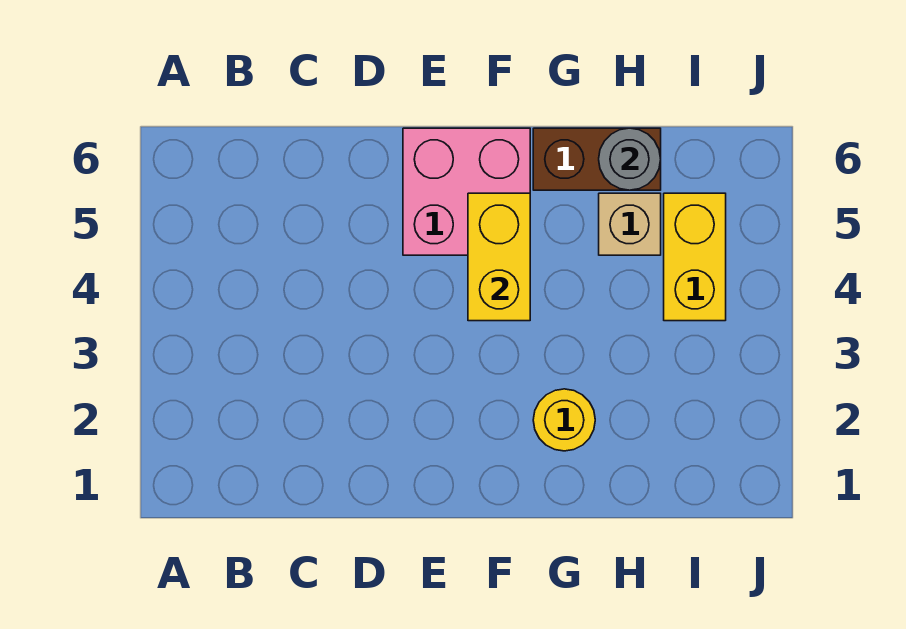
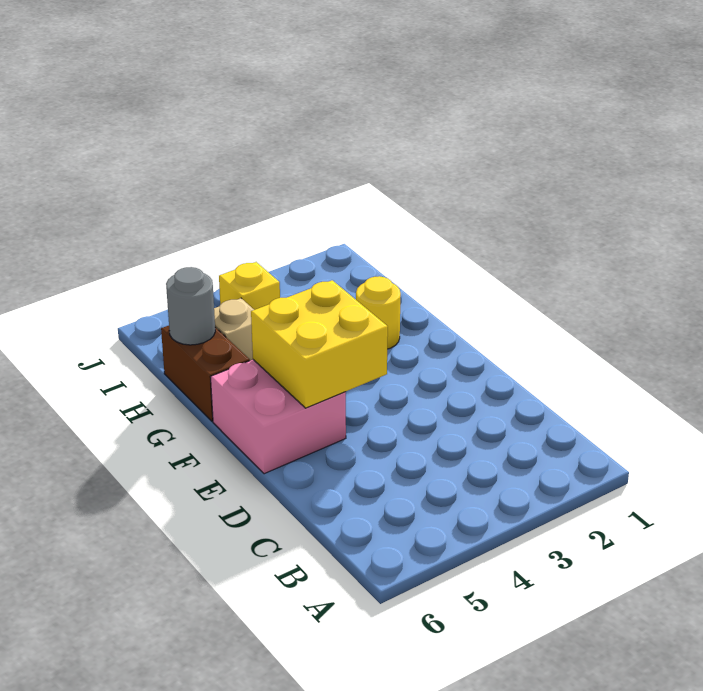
yellow brick F4:F5 level 2 -> yellow brick E4:F5 level 2
yellow brick I4:I5 level 1 -> yellow brick I4 level 1

